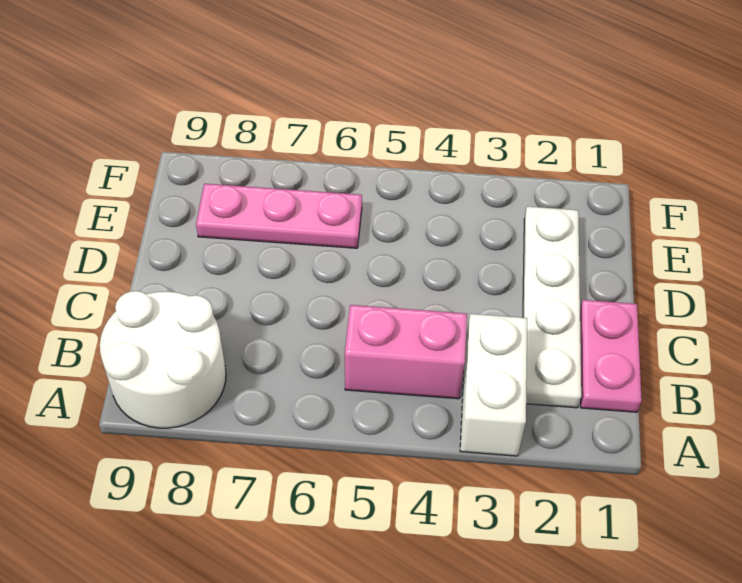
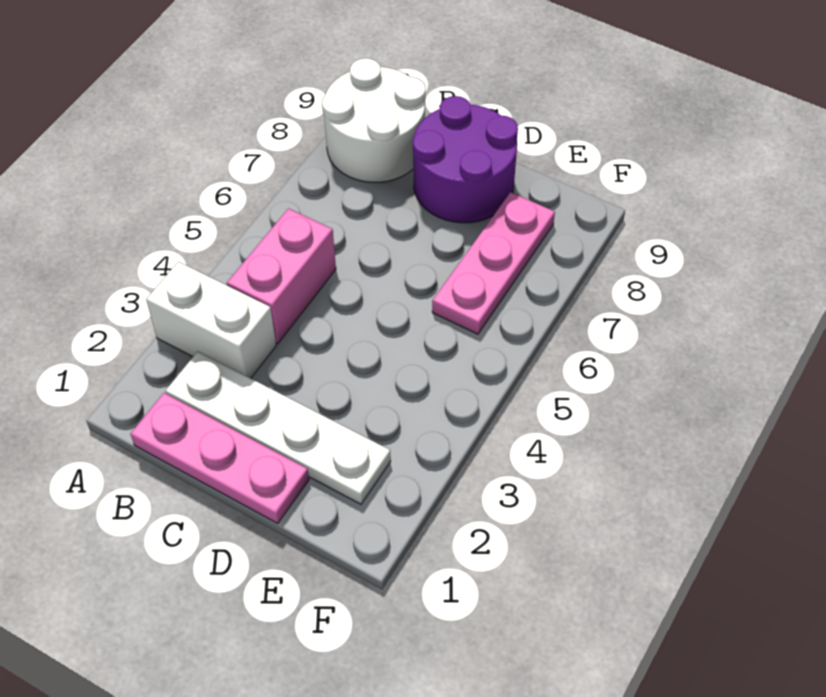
pink plate B1:C1 level 1 -> pink plate B1:D1 level 1
none -> purple round brick C8:D9 level 1

